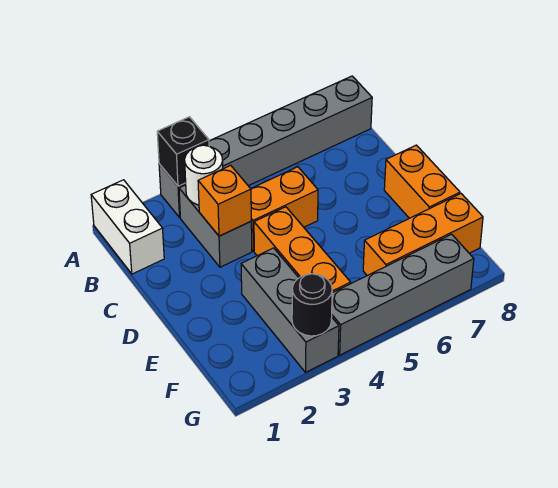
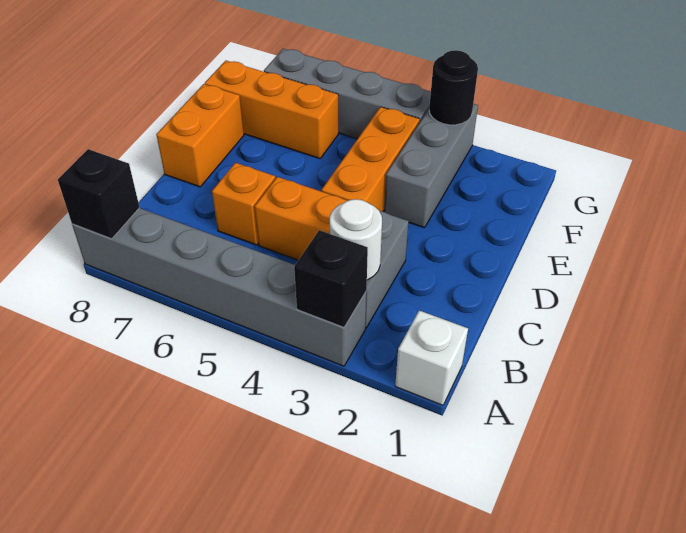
white brick A1:B1 level 1 -> white brick A1 level 1
none -> black brick A8 level 2
orange brick C3 level 2 -> orange brick C6 level 1

